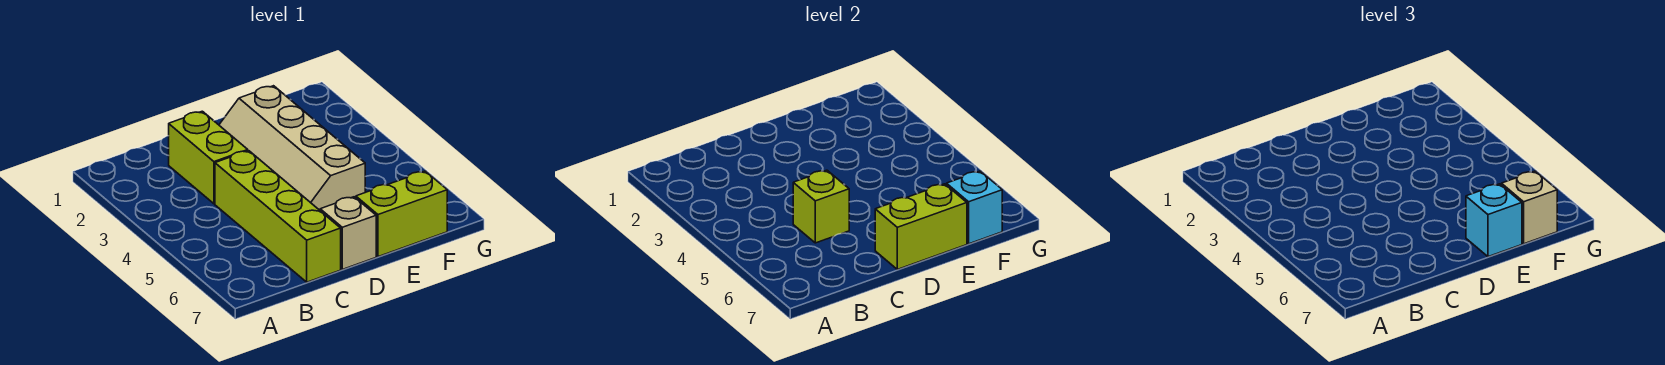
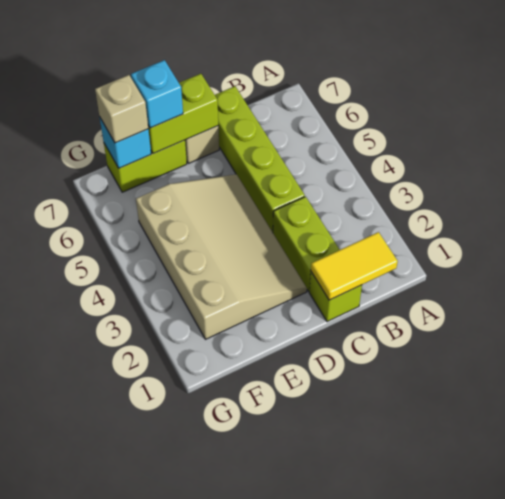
none -> yellow tile B1:C1 level 2
lime brick C5 level 2 -> lime brick C1 level 1
tan slope D2:E5 level 1 top E -> tan slope D2:F5 level 1 top F

